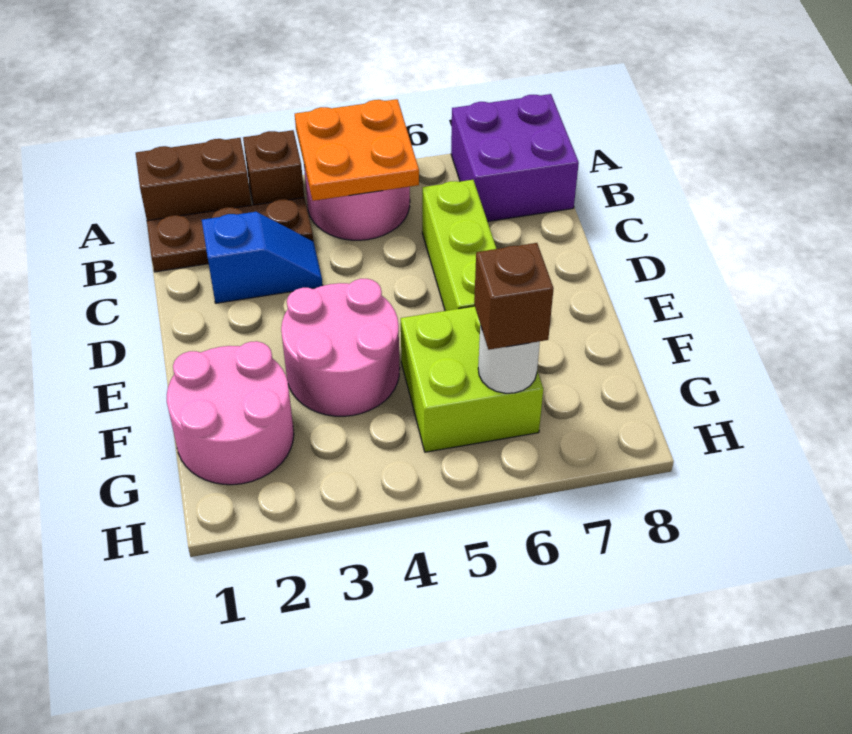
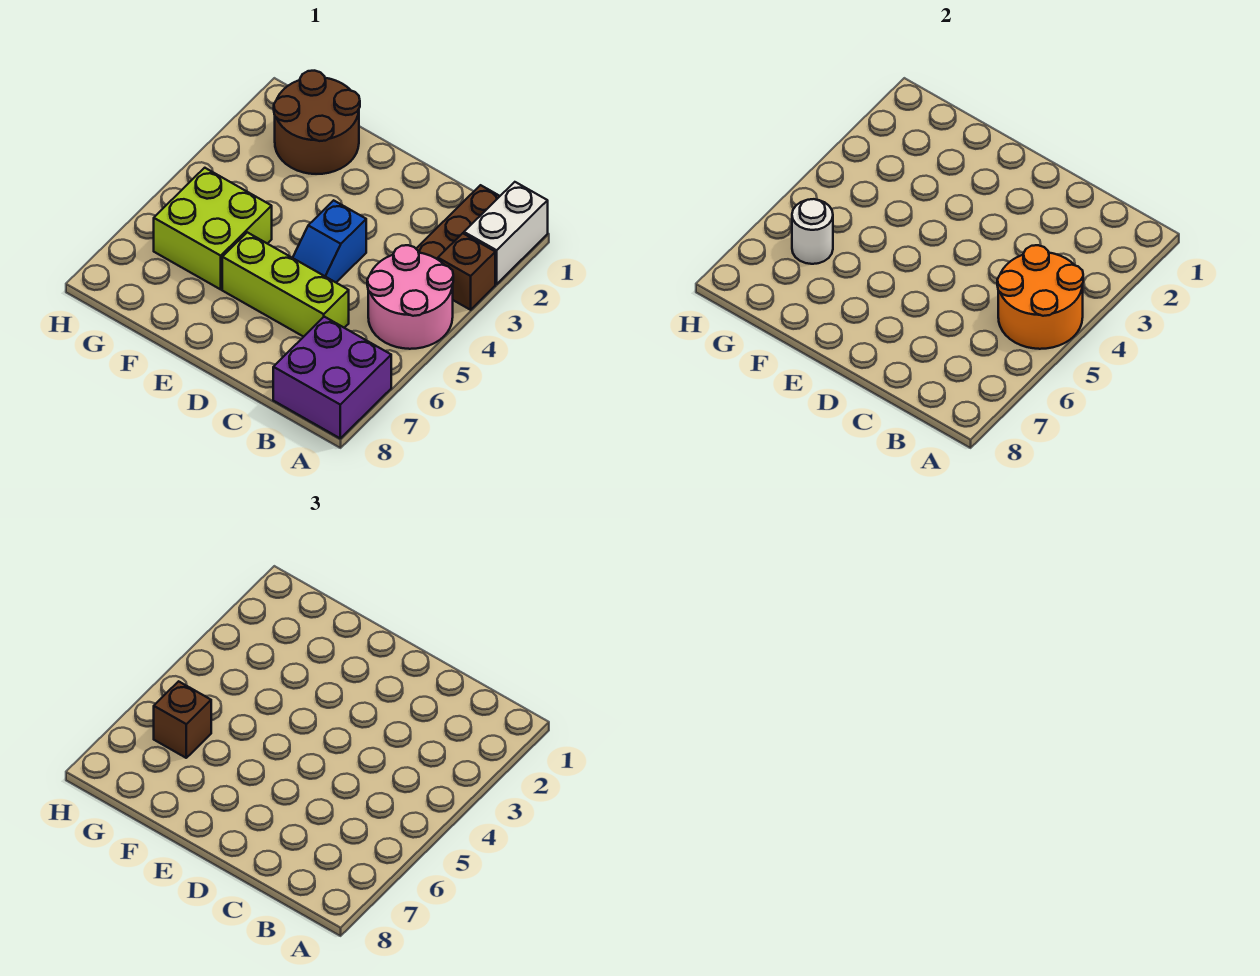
brown brick A1:A2 level 1 -> white brick A1:A2 level 1
orange plate A4:B5 level 2 -> orange round brick A4:B5 level 2
blue slope C2:C3 level 1 top 2 -> blue slope D4:D5 level 1 top 4
pink round brick E3:F4 level 1 -> none
pink round brick F1:G2 level 1 -> brown round brick F1:G2 level 1

